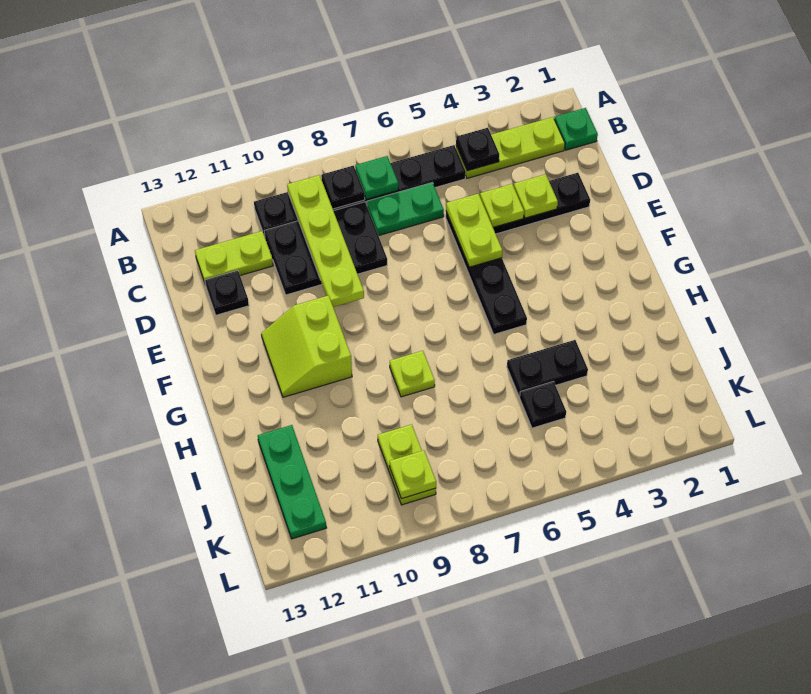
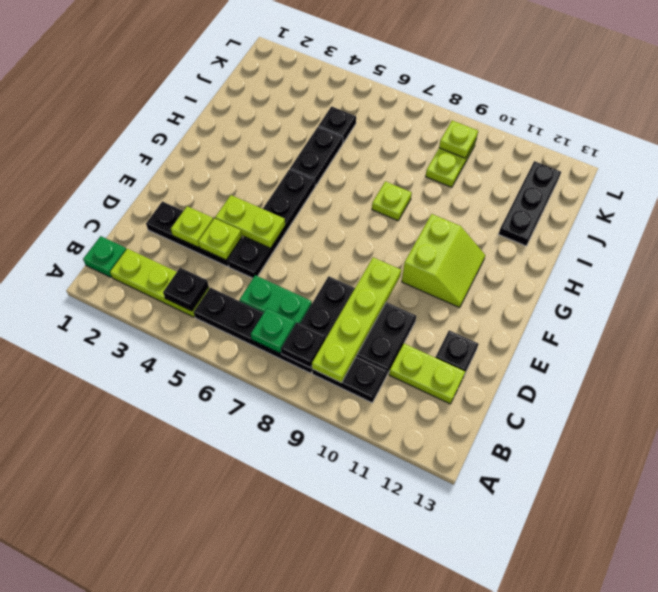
lime plate D5:E5 level 2 -> lime plate E4:E5 level 2
black plate I4:I5 level 1 -> black plate H5:I5 level 1
green plate I12:K12 level 1 -> black plate I12:K12 level 1

